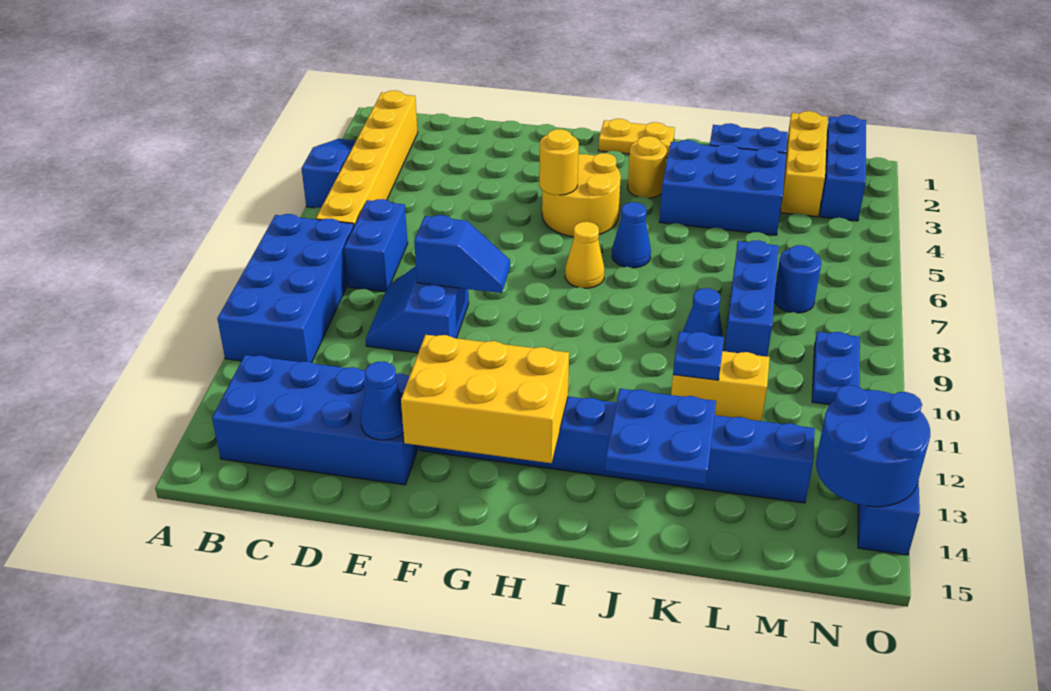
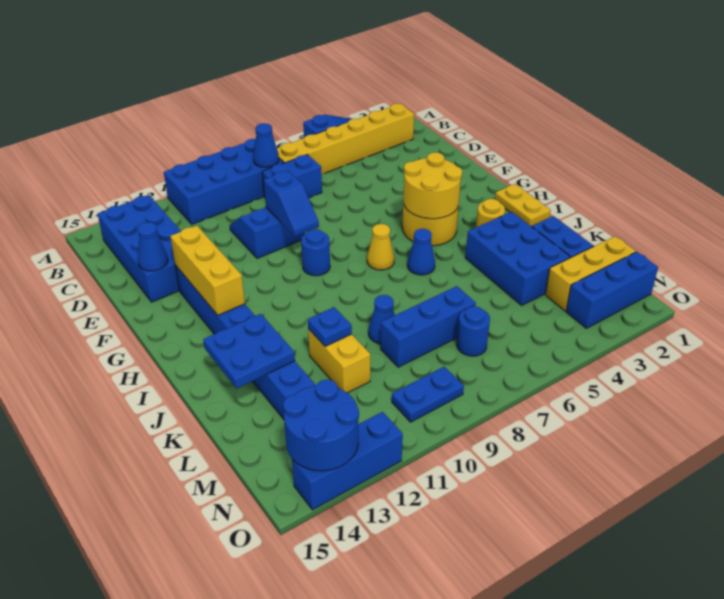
none -> blue cone B8 level 2
yellow brick F13:H14 level 2 -> yellow brick F13:H13 level 2
yellow round brick G5 level 2 -> yellow round brick G4:H5 level 2
none -> blue round brick G9 level 1

